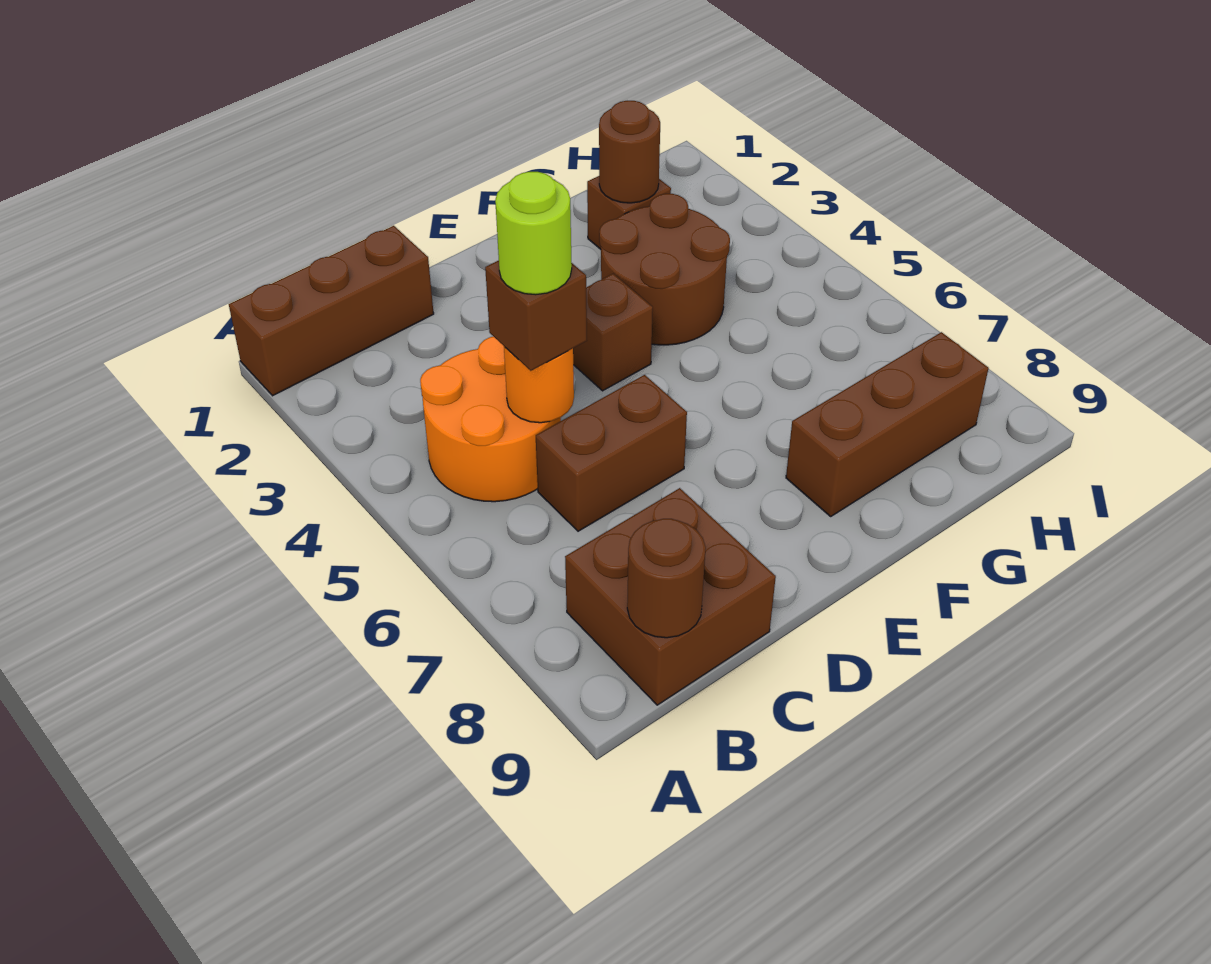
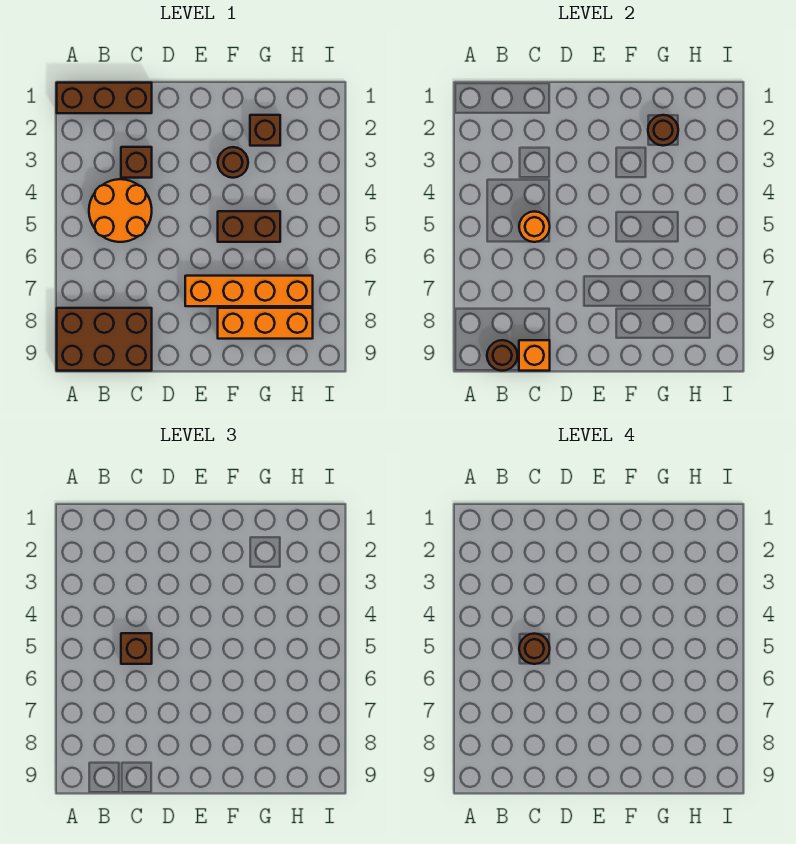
brown brick B8:C9 level 1 -> brown brick A8:C9 level 1
lime round brick C5 level 4 -> brown round brick C5 level 4
brown brick C6:D6 level 1 -> brown brick F5:G5 level 1
none -> orange brick C9 level 2
brown brick E4 level 1 -> brown brick C3 level 1
none -> orange brick E7:H7 level 1
brown round brick F3:G4 level 1 -> brown round brick F3 level 1
brown brick F8:H8 level 1 -> orange brick F8:H8 level 1

